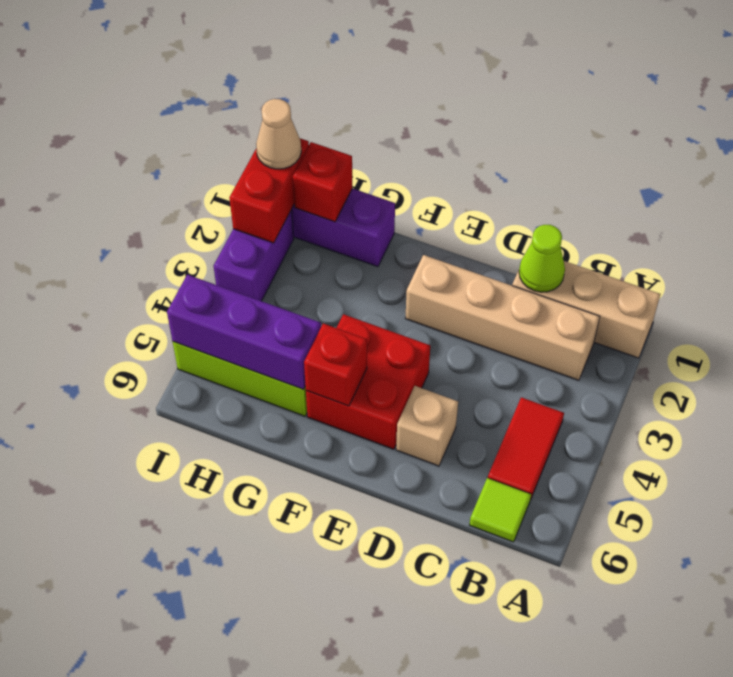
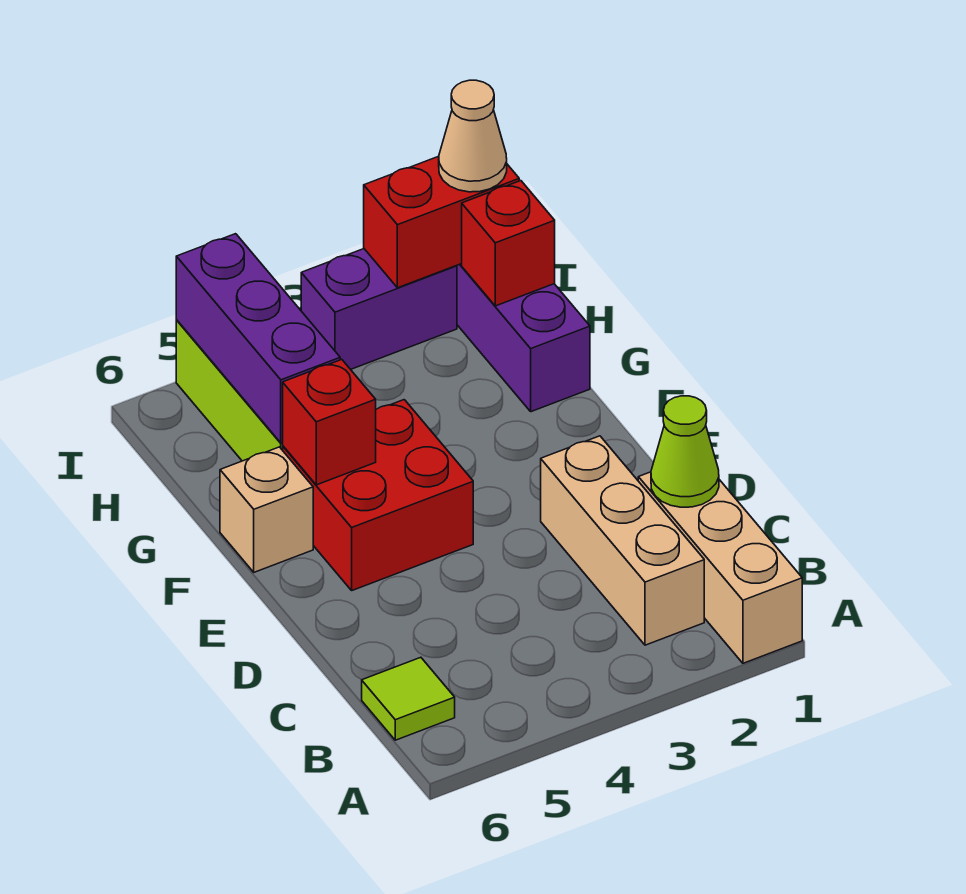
tan brick B2:E2 level 1 -> tan brick B2:D2 level 1
red tile B4:B5 level 1 -> none
tan brick D5 level 1 -> tan brick F6 level 1

